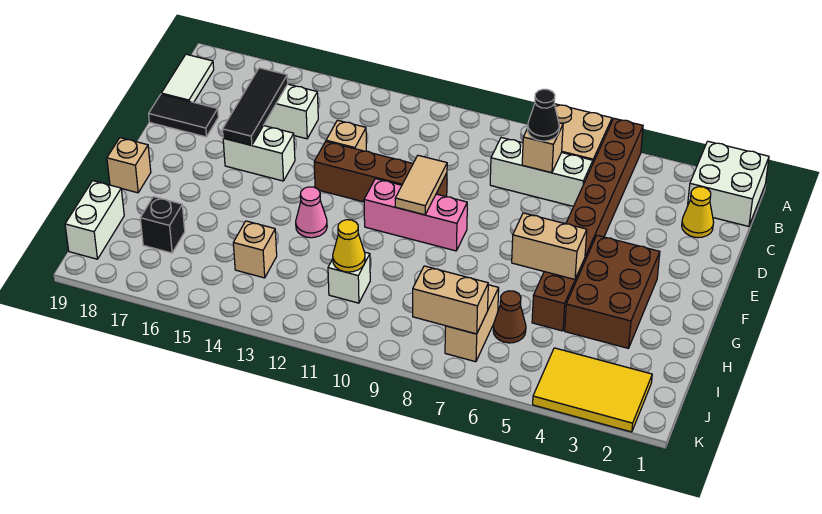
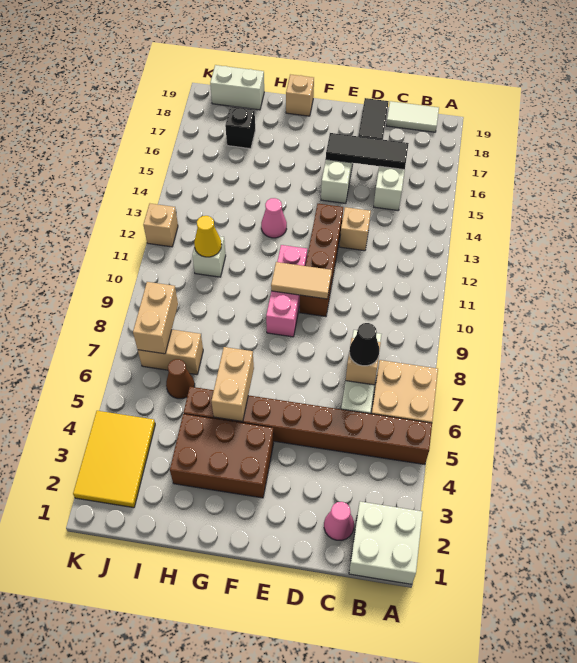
yellow cone C2 level 1 -> pink cone C2 level 1
tan brick I14 level 1 -> tan brick K12 level 1

